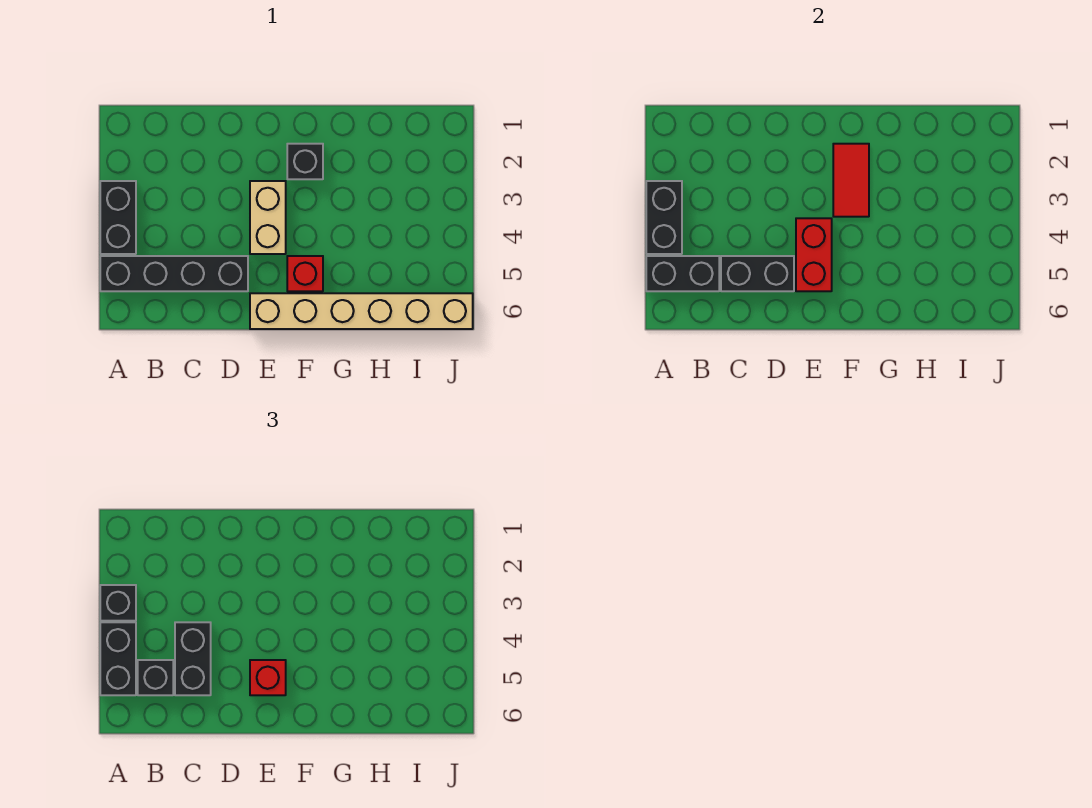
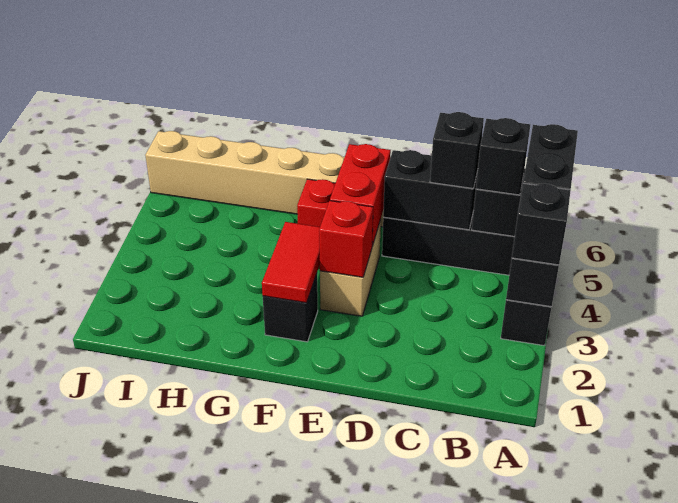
black brick C4:C5 level 3 -> black brick C5 level 3
red brick E5 level 3 -> red brick E3 level 2

